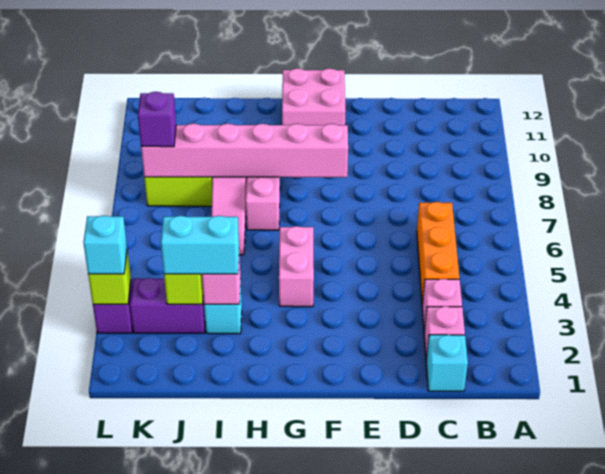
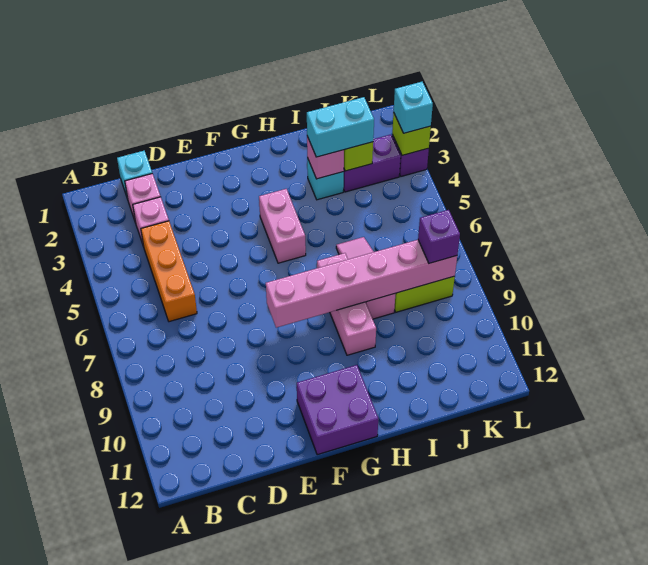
pink brick F11:G12 level 1 -> purple brick F11:G12 level 1

